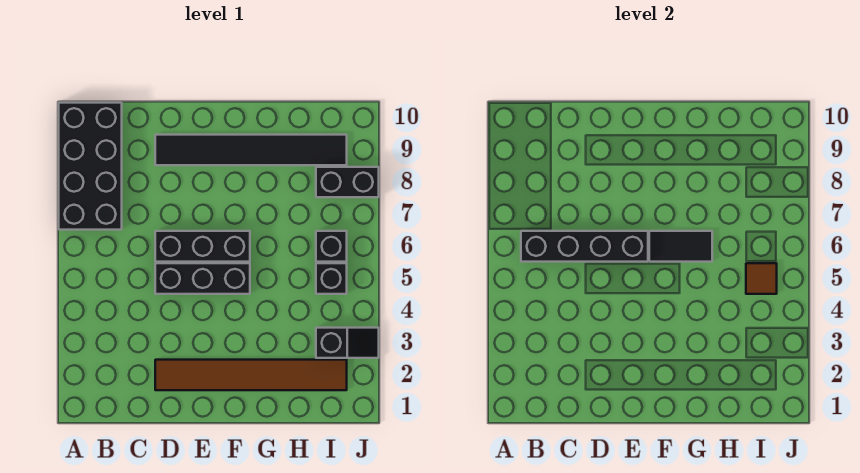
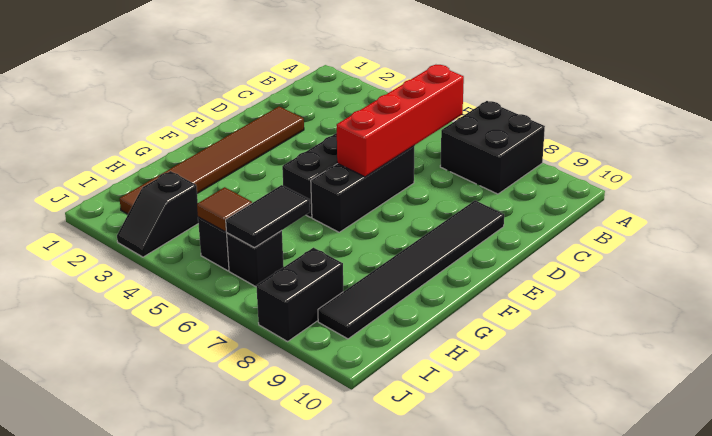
black brick A7:B10 level 1 -> black brick A7:B8 level 1
black brick B6:E6 level 2 -> red brick B6:E6 level 2
black tile F6:G6 level 2 -> black tile H6:I6 level 2

